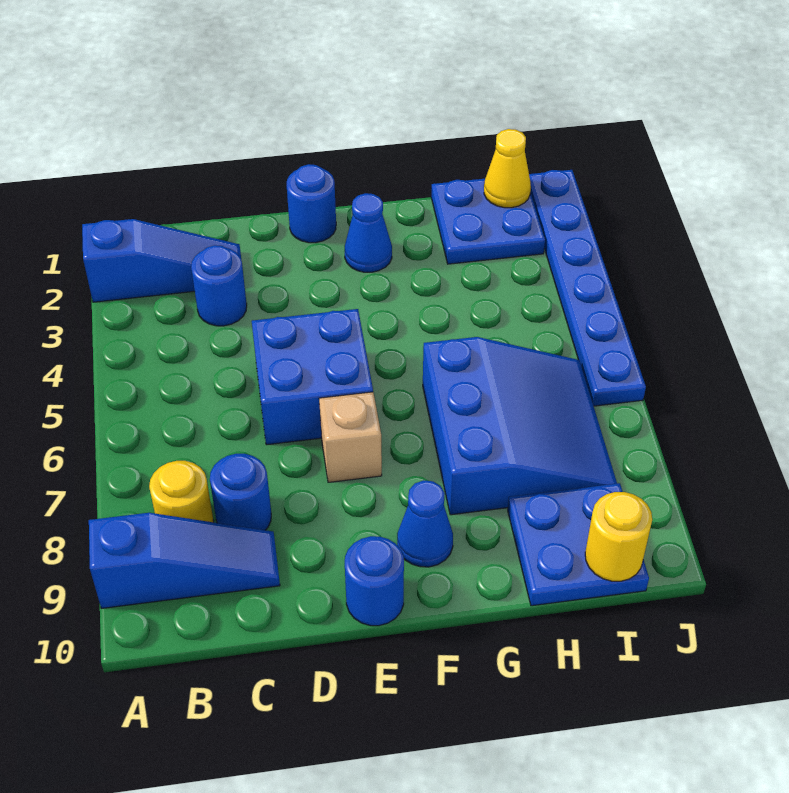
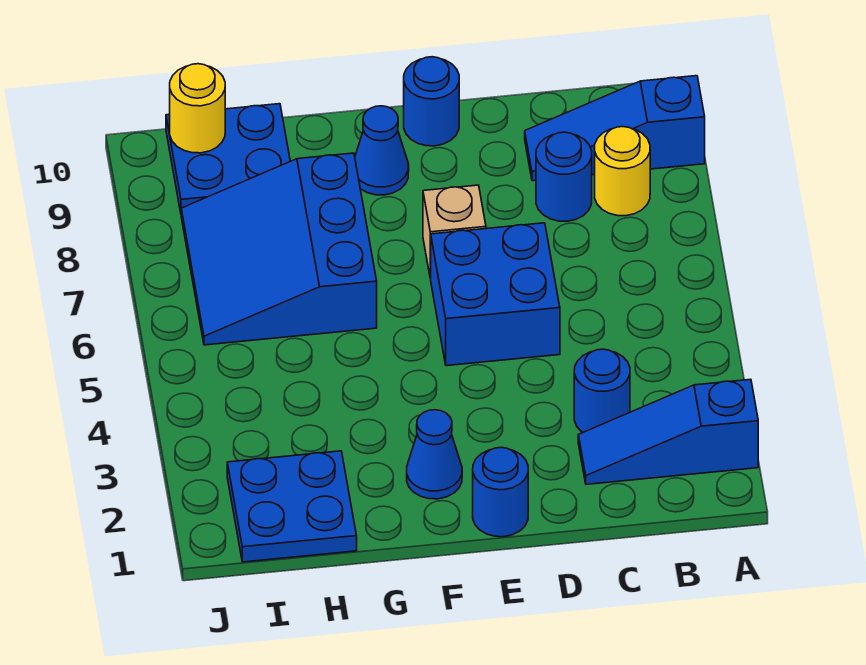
yellow cone I1 level 2 -> none
blue plate J1:J6 level 1 -> none

